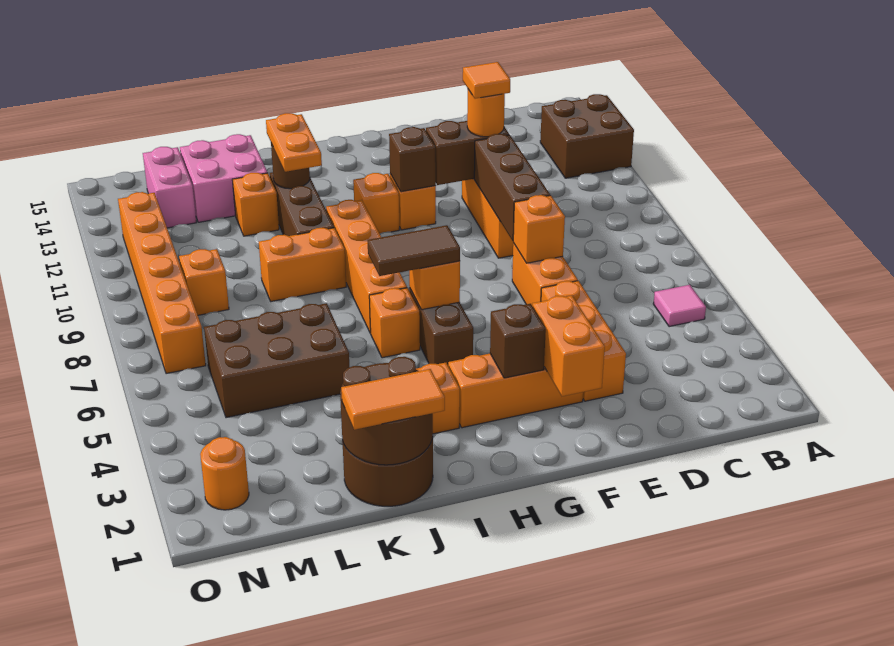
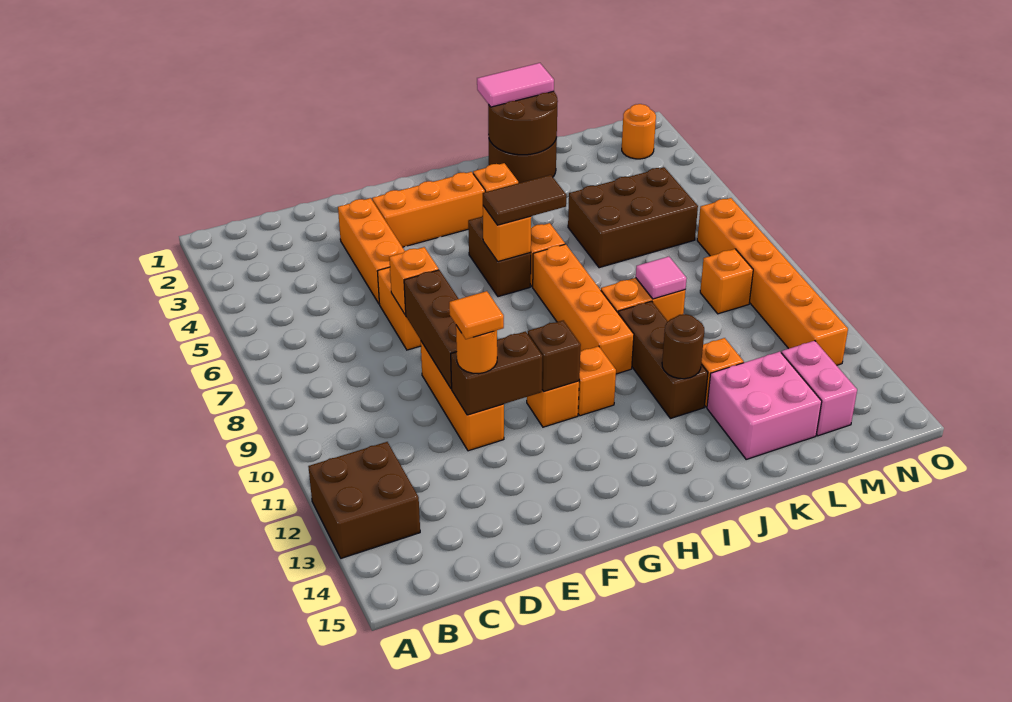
pink tile B5 level 1 -> pink tile K9 level 2
orange brick F2:F3 level 2 -> none
brown brick G3 level 2 -> none
orange tile J1:K1 level 3 -> pink tile J1:K1 level 3
orange plate J11:J12 level 3 -> none

